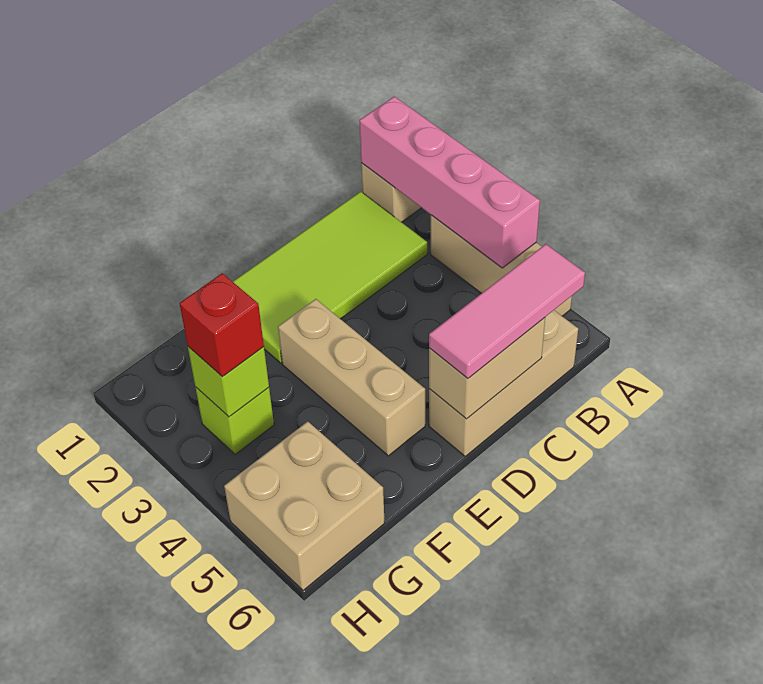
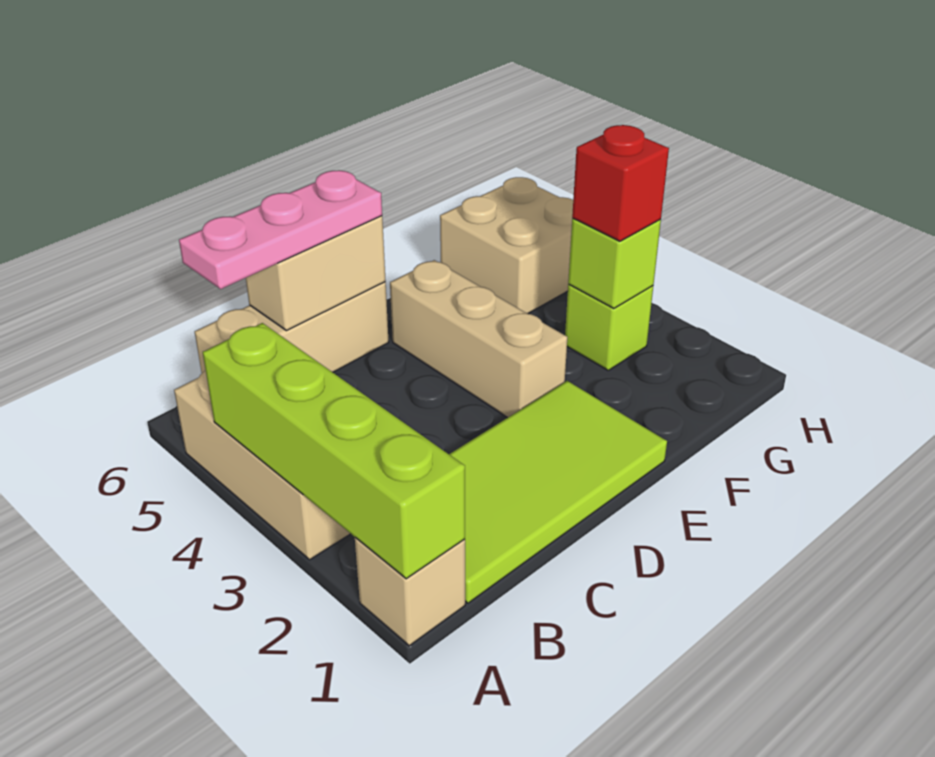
pink brick A1:A4 level 2 -> lime brick A1:A4 level 2
pink tile B6:D6 level 3 -> pink plate B6:D6 level 3

